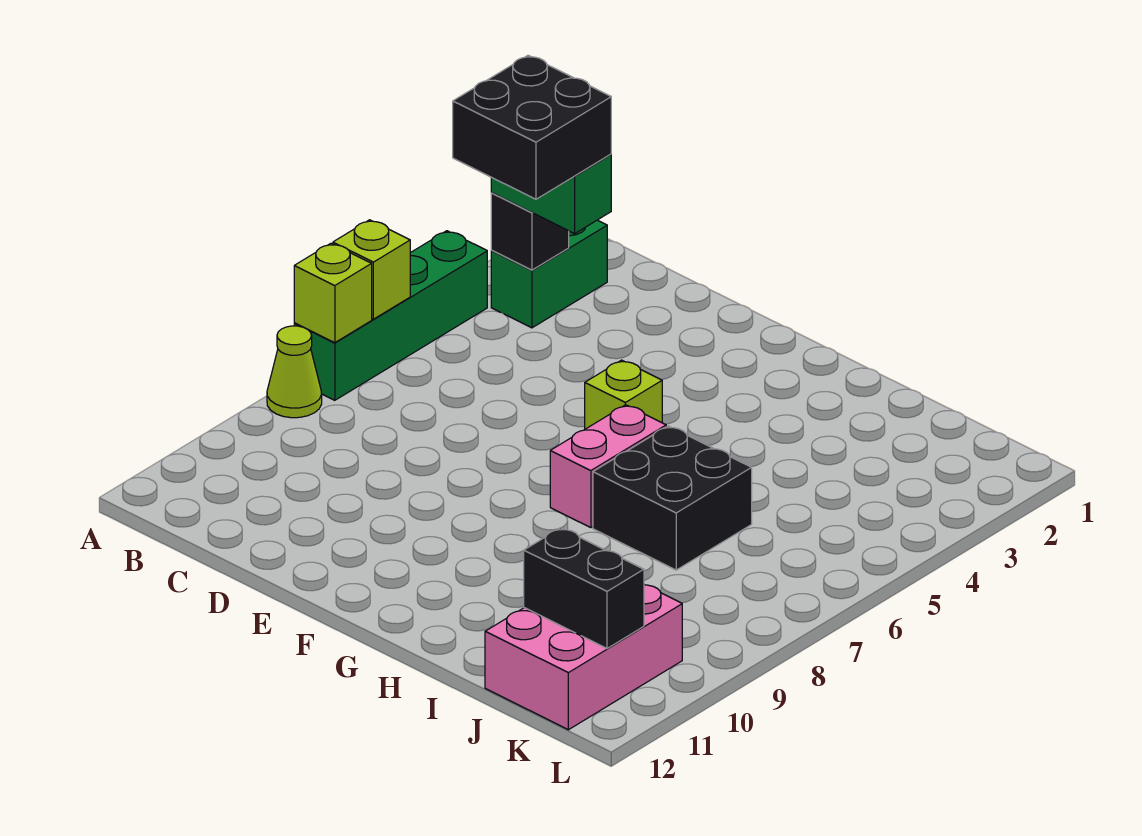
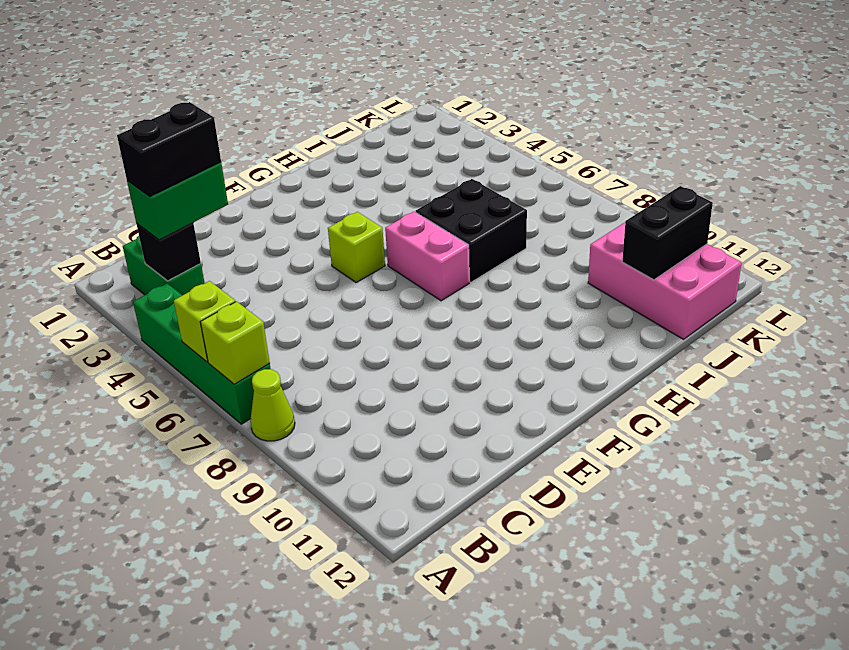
black brick B3:C4 level 4 -> black brick B3:C3 level 4

